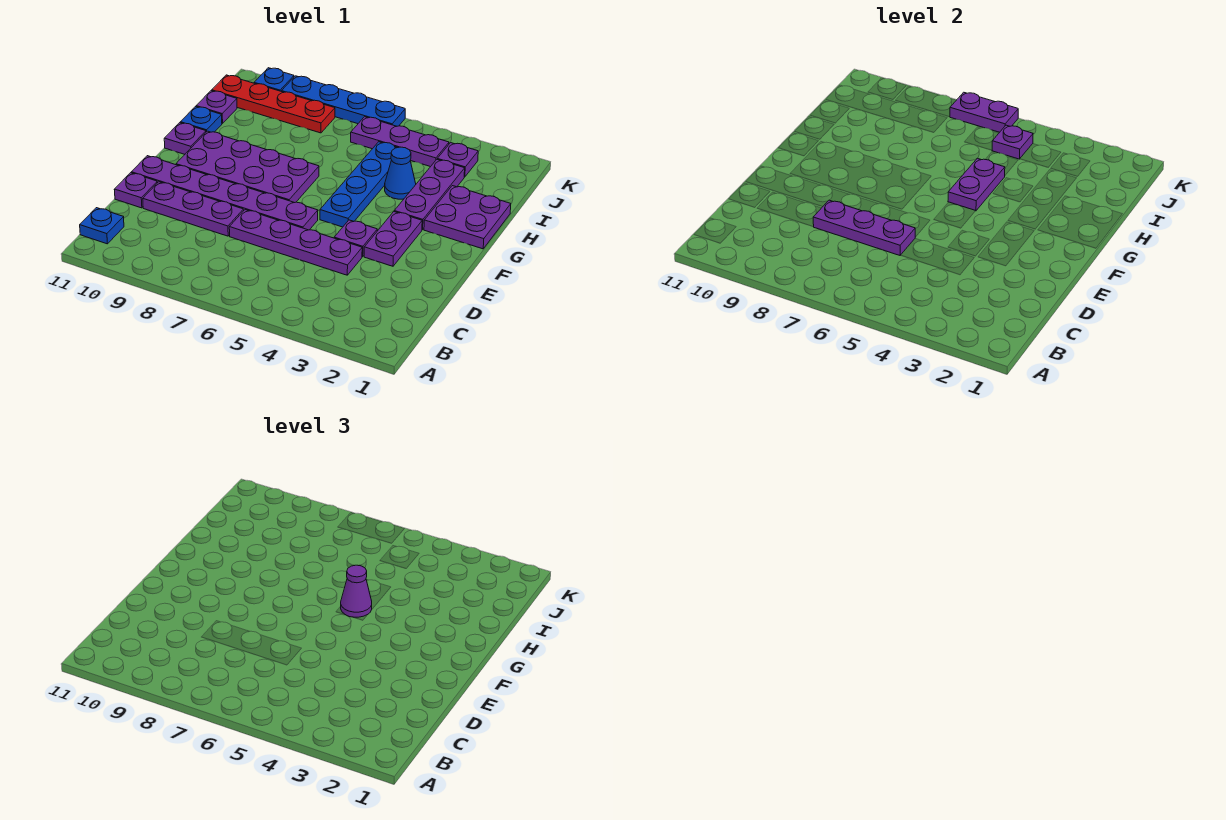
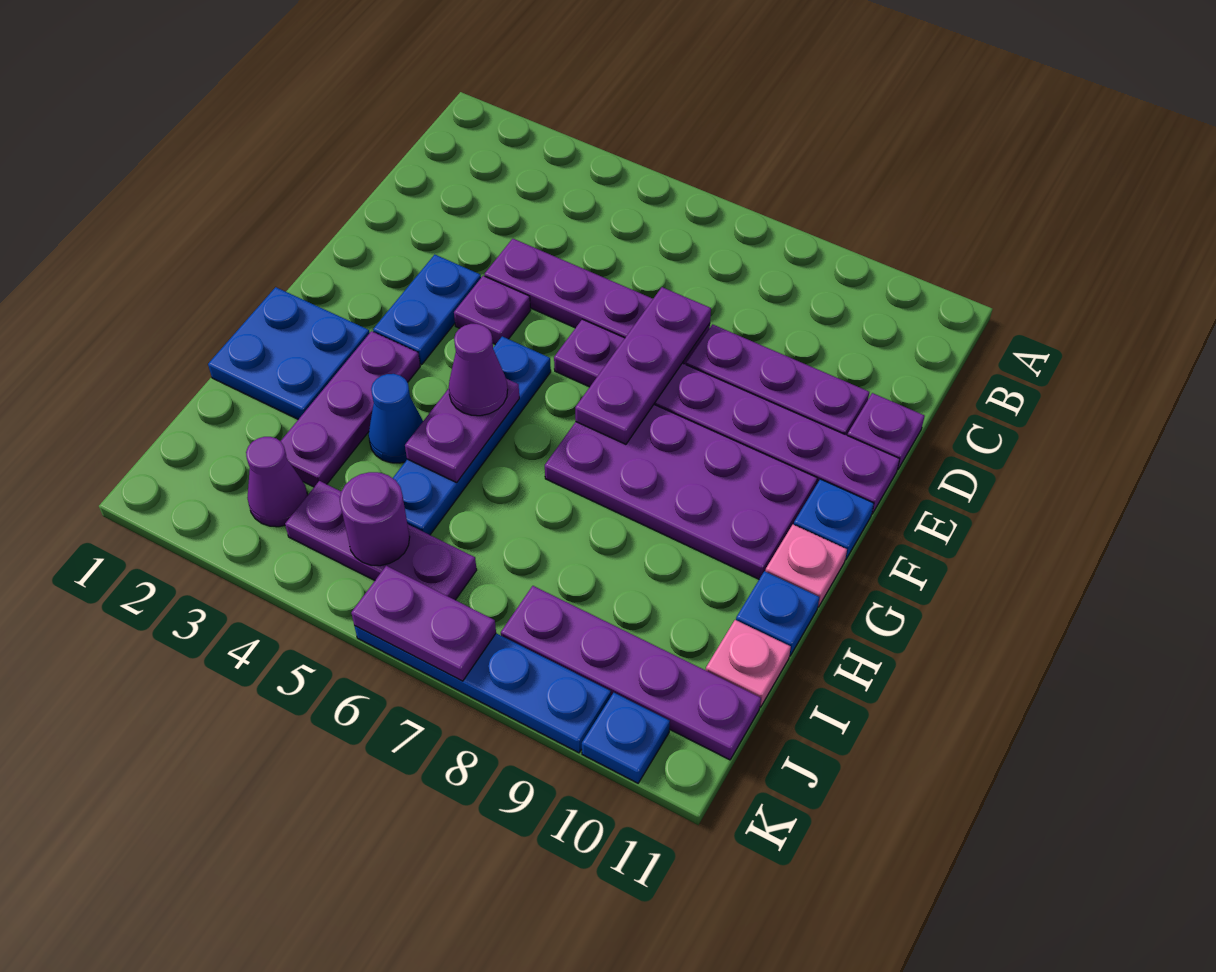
blue plate B11 level 1 -> blue plate F11 level 1
purple plate D6:D8 level 2 -> purple plate D7:F7 level 2
purple plate E3:F3 level 1 -> blue plate E3:F3 level 1
purple plate G1:H2 level 1 -> blue plate G1:H2 level 1
purple plate G11 level 1 -> pink plate G11 level 1
purple plate I11 level 1 -> pink plate I11 level 1
purple plate J3 level 1 -> purple cone J3 level 1
purple plate J5 level 2 -> purple round brick J5 level 2
red plate J8:J11 level 1 -> purple plate J8:J11 level 1

